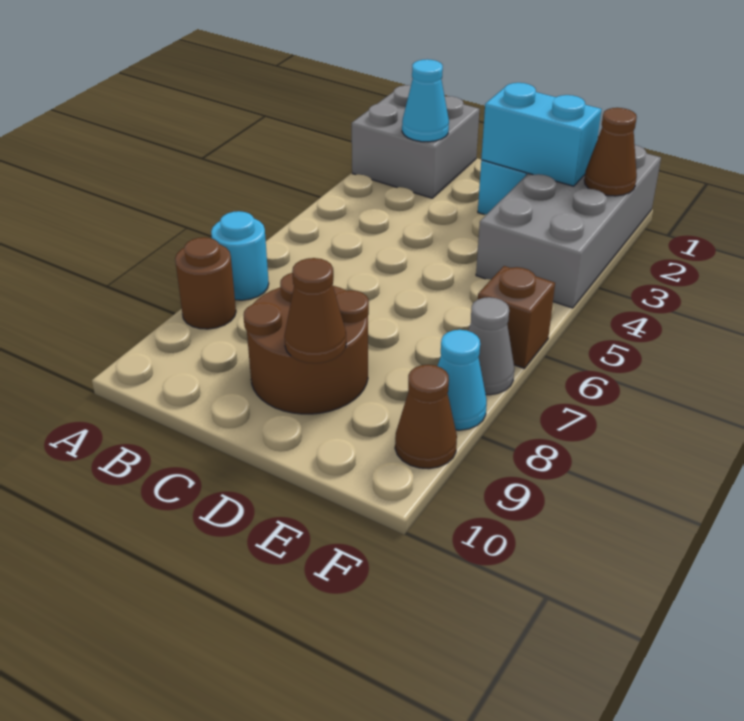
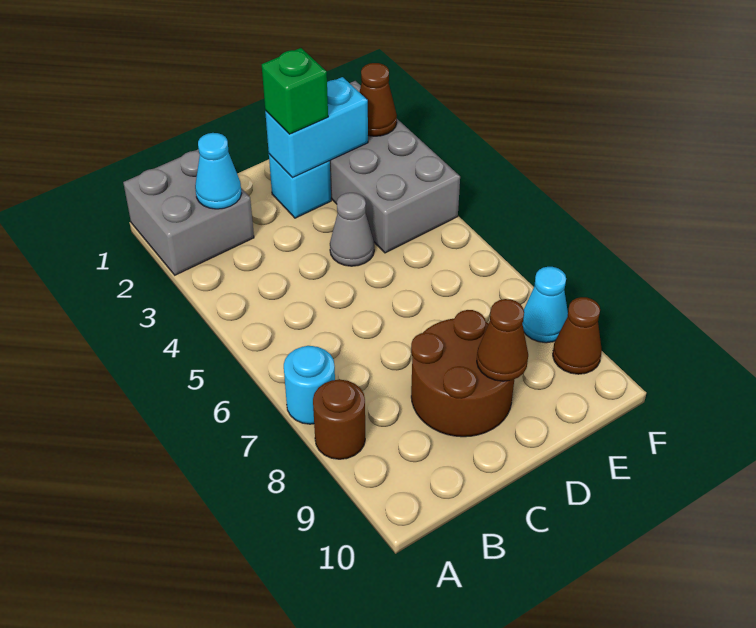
none -> green brick D2 level 3
brown brick F6 level 1 -> none
grey cone F7 level 1 -> grey cone D4 level 1

